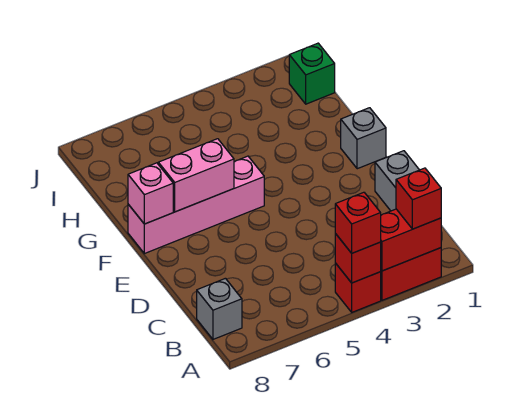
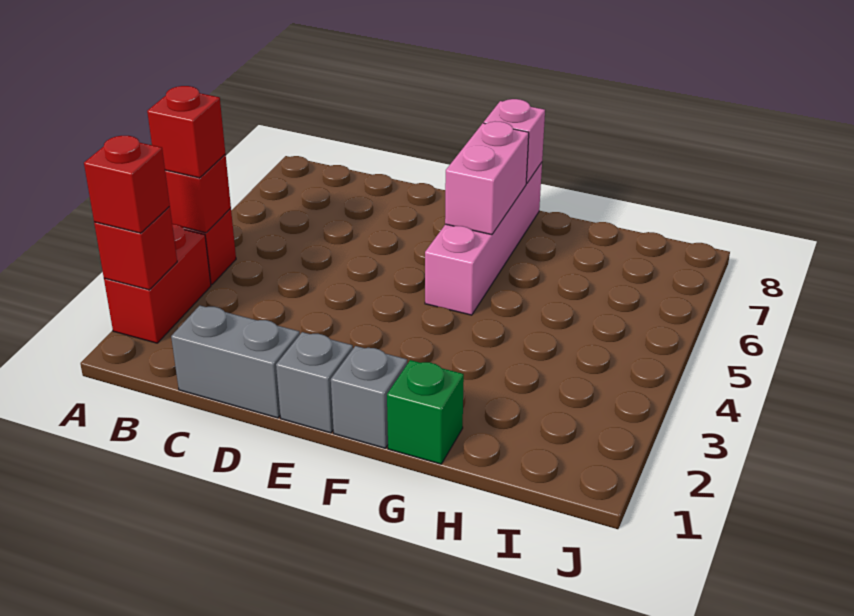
red brick A2:A3 level 2 -> red brick A2 level 2
grey brick B8 level 1 -> grey brick E1 level 1
green brick I1 level 1 -> green brick G1 level 1

